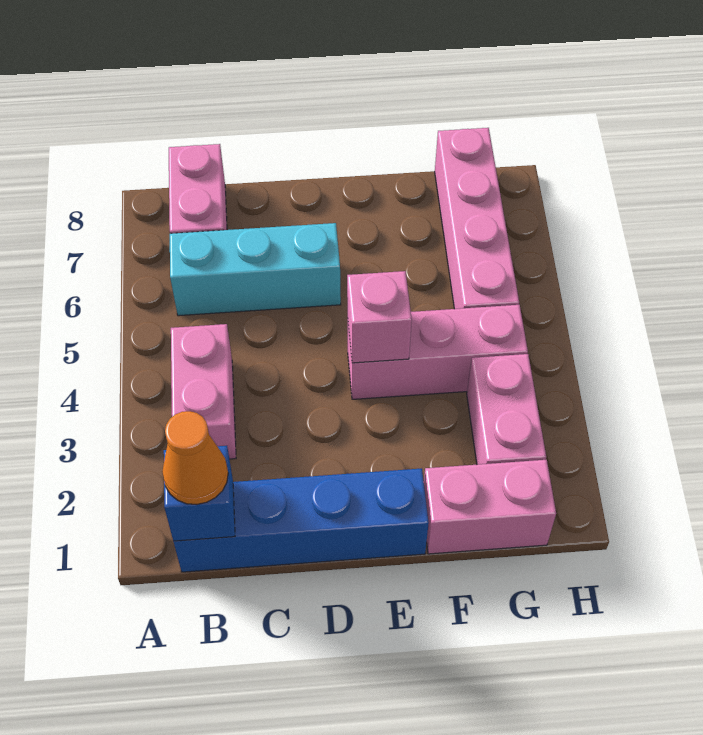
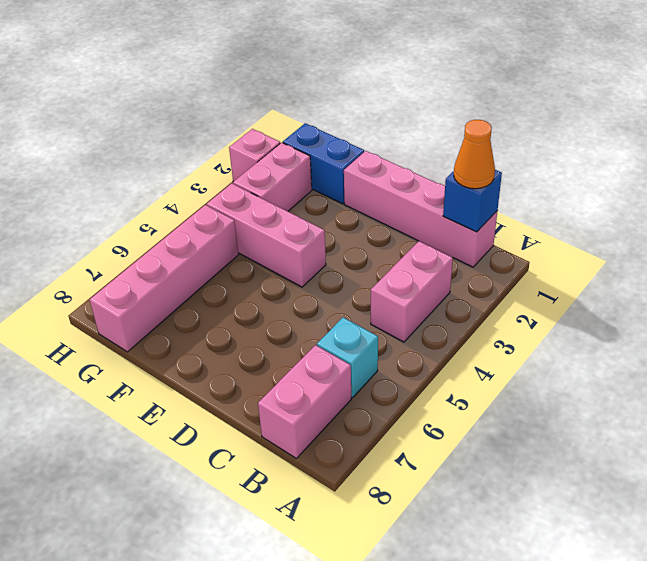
blue brick B1:E1 level 1 -> pink brick B1:E1 level 1
cyan brick B6:D6 level 1 -> cyan brick B6 level 1
pink brick E4 level 2 -> pink brick H2 level 1
pink brick F1:G1 level 1 -> blue brick F1:G1 level 1

